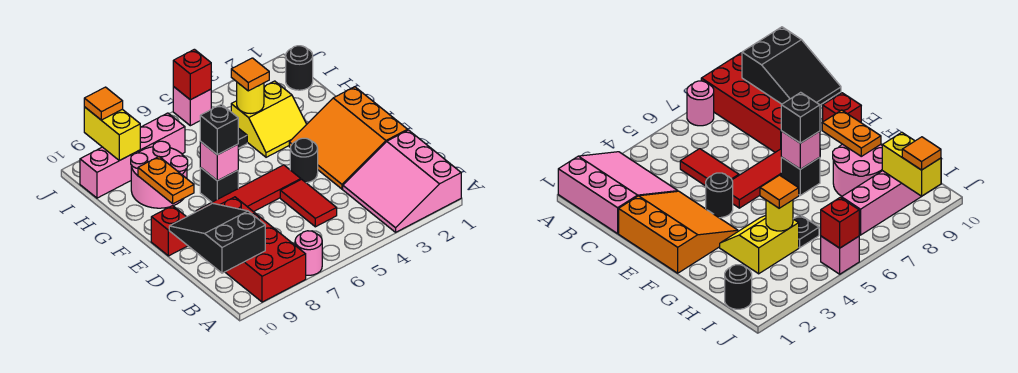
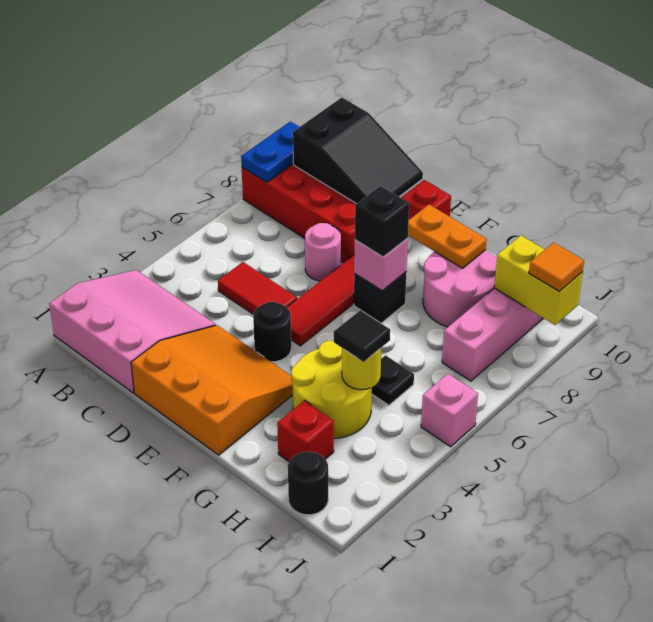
pink round brick A7 level 1 -> pink round brick D7 level 1
none -> blue plate A8:A9 level 2
yellow slope G3:H4 level 1 top H -> yellow round brick G3:H4 level 1
orange tile H4 level 3 -> black tile H4 level 3
red brick J5 level 2 -> red brick H2 level 1

